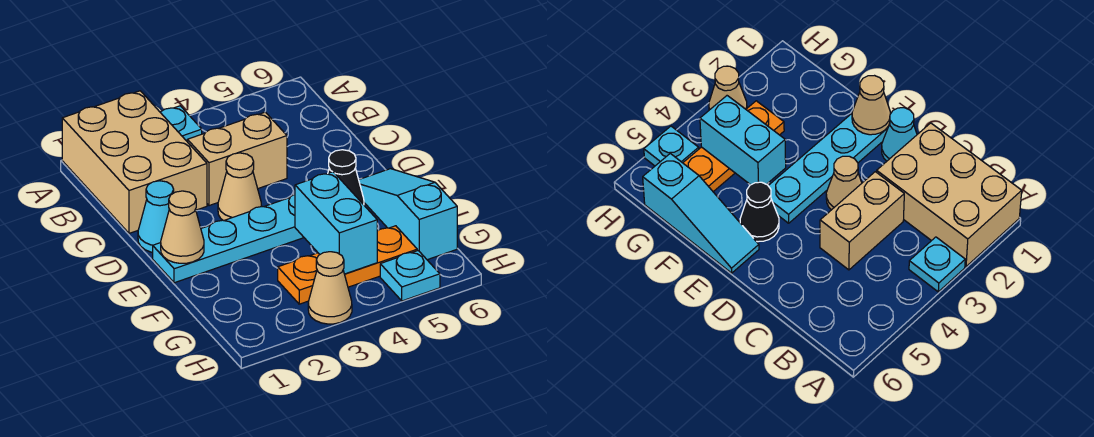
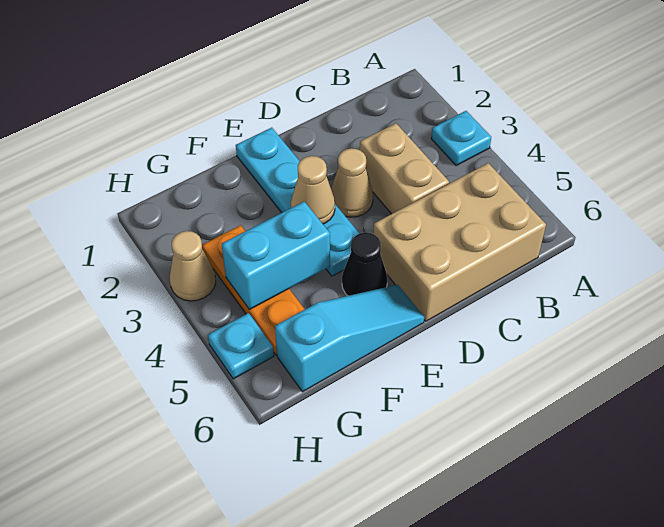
tan brick A1:C2 level 1 -> tan brick B5:D6 level 1
cyan cone D1 level 1 -> none
tan cone E1 level 2 -> tan cone E3 level 2

